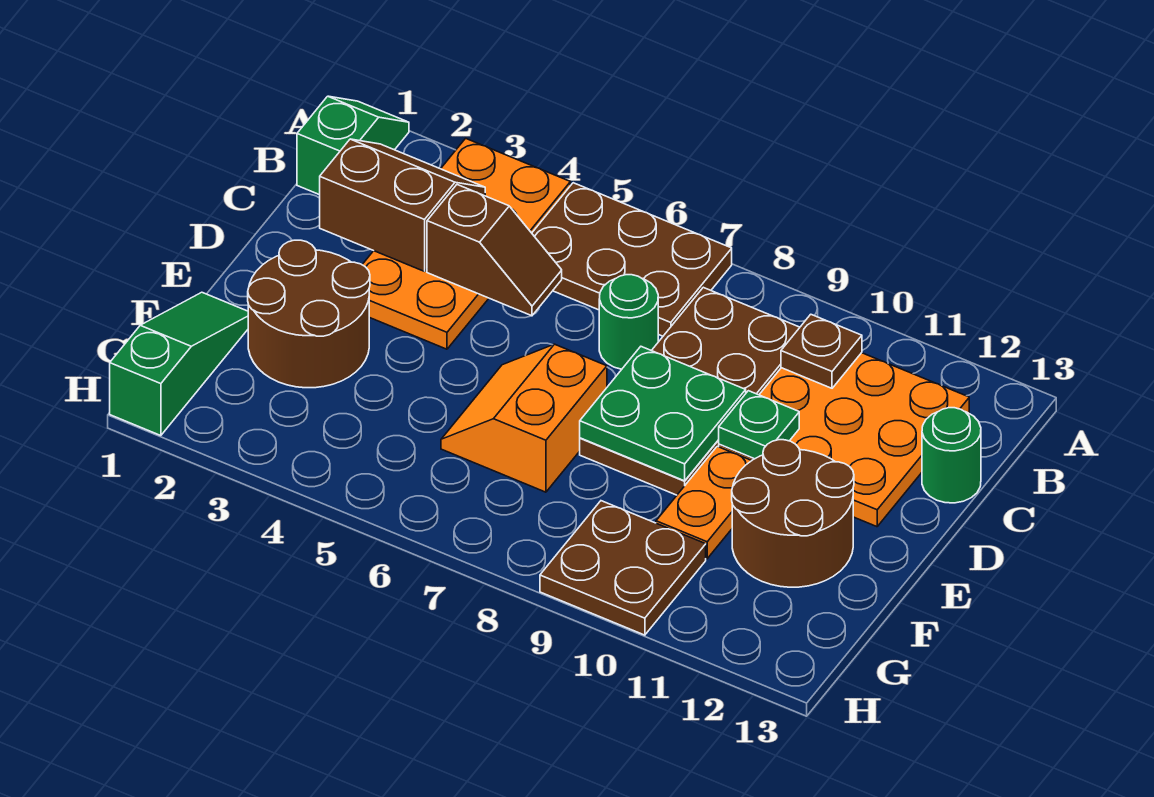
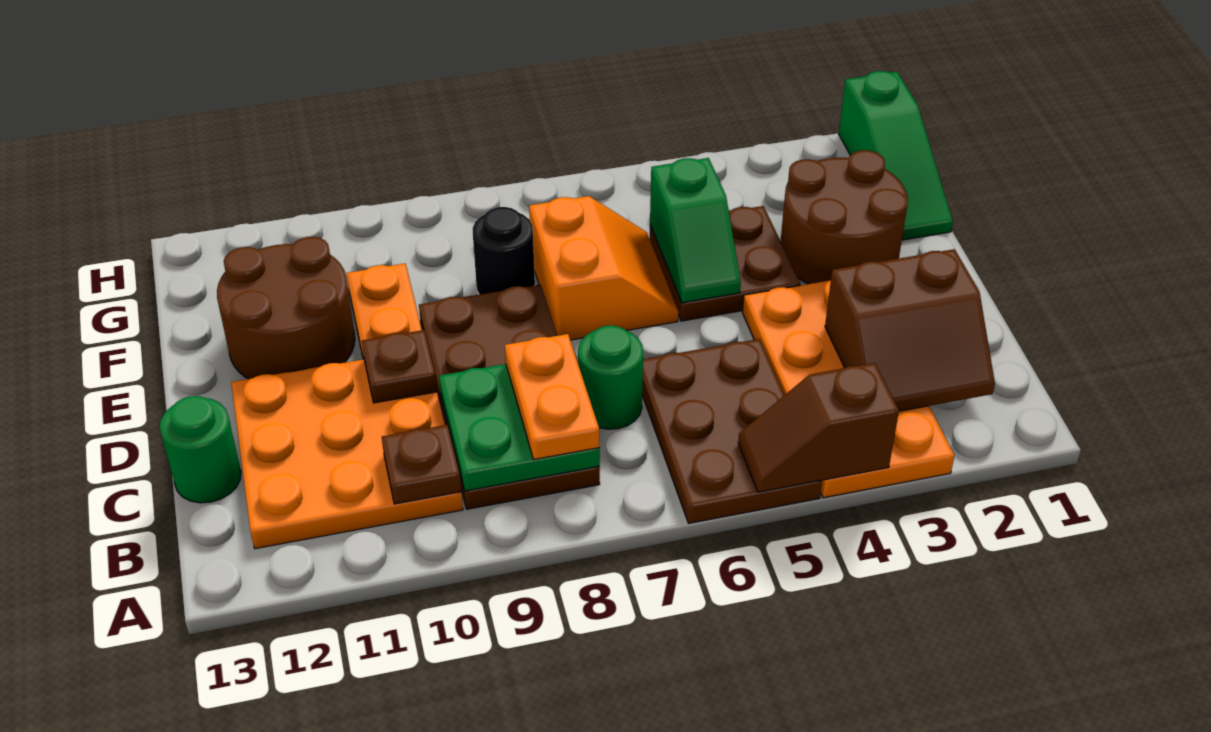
green slope A1:B1 level 1 top B -> green slope E5:F5 level 2 top F
brown plate A5:B7 level 1 -> brown plate A5:C6 level 1
none -> orange plate B8:C8 level 3
brown slope C4:C5 level 2 top 4 -> brown slope A4:A5 level 2 top 4
green plate D8:E9 level 2 -> green plate B8:C9 level 2
green plate D10 level 2 -> brown plate D10 level 2
none -> black round brick F8 level 1
brown plate G9:H10 level 1 -> brown plate E4:F5 level 1

